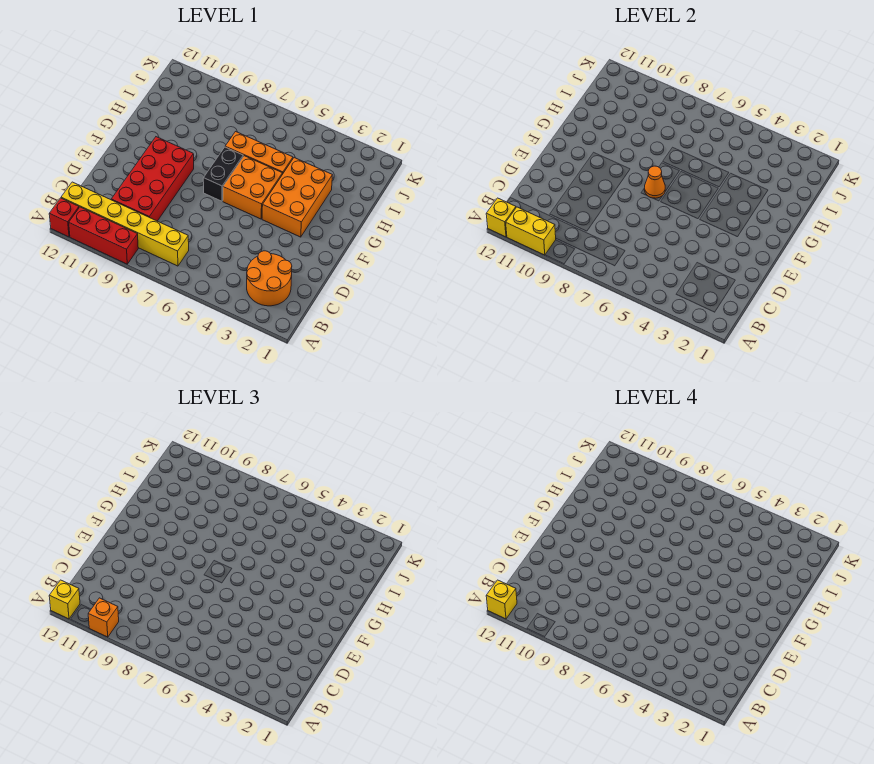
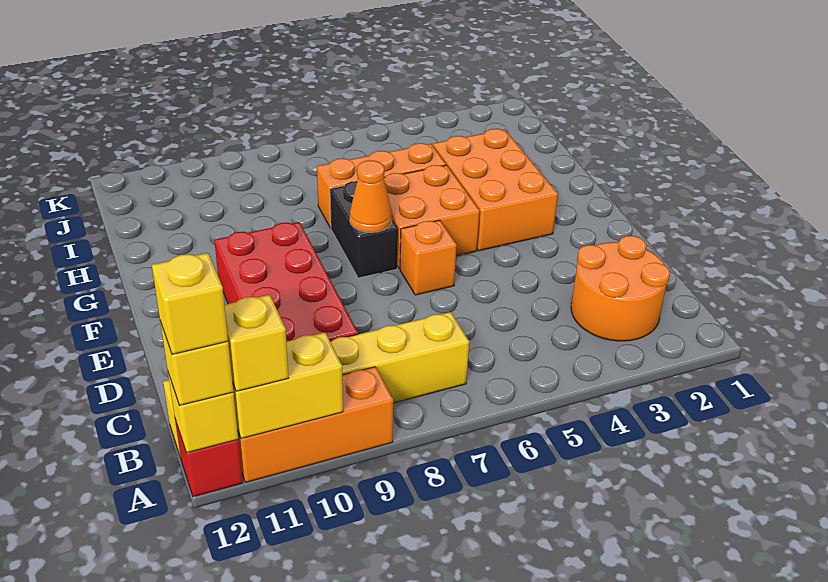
red brick A9:A11 level 1 -> orange brick A9:A11 level 1
orange brick A10 level 3 -> orange brick E6 level 1
none -> yellow brick A11 level 3

